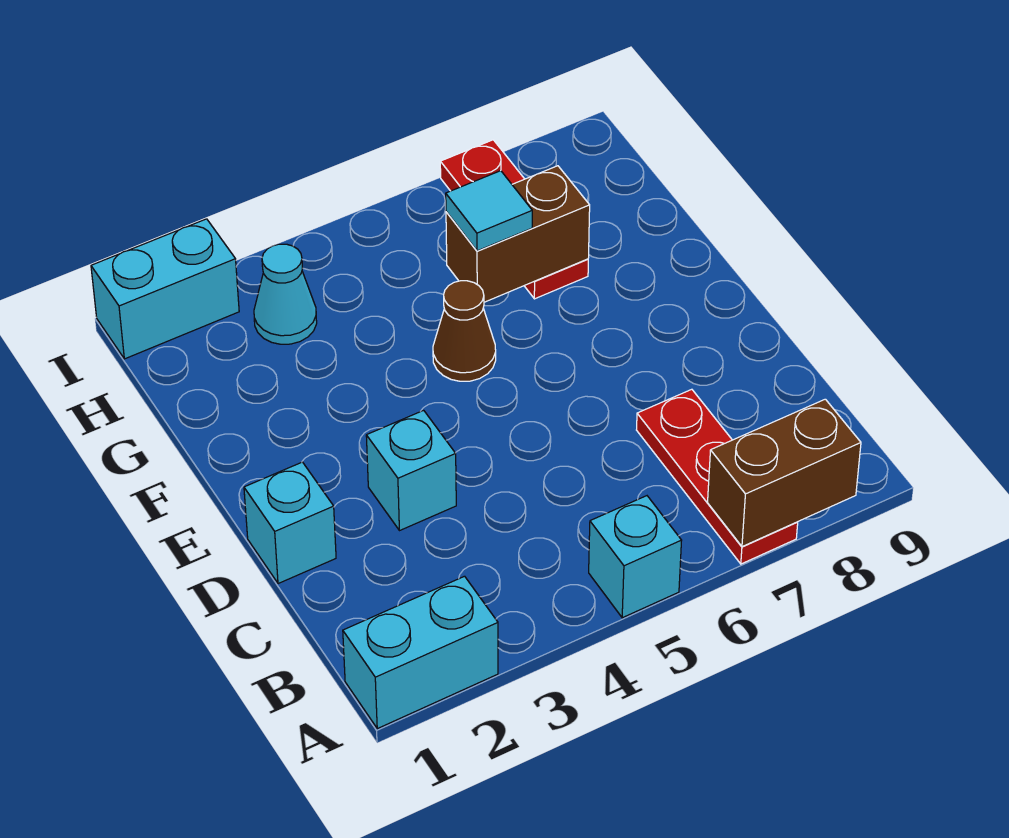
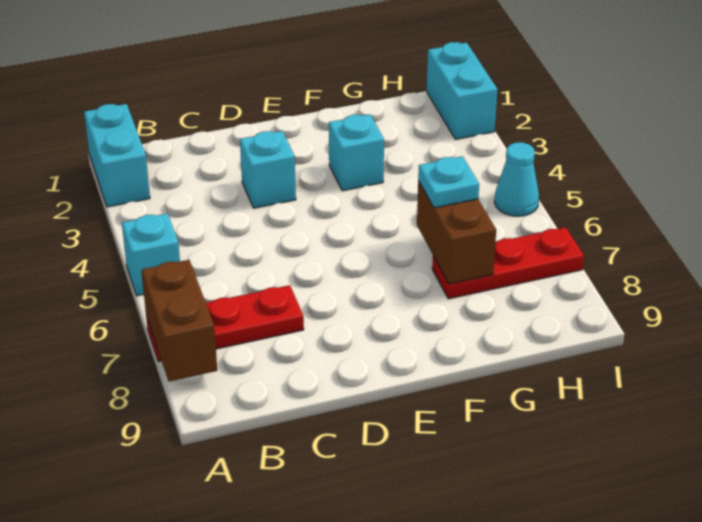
cyan brick D1 level 1 -> cyan brick F3 level 1
brown cone F5 level 1 -> none
cyan tile G6 level 3 -> cyan plate G6 level 3
cyan cone H3 level 1 -> cyan cone I5 level 1

